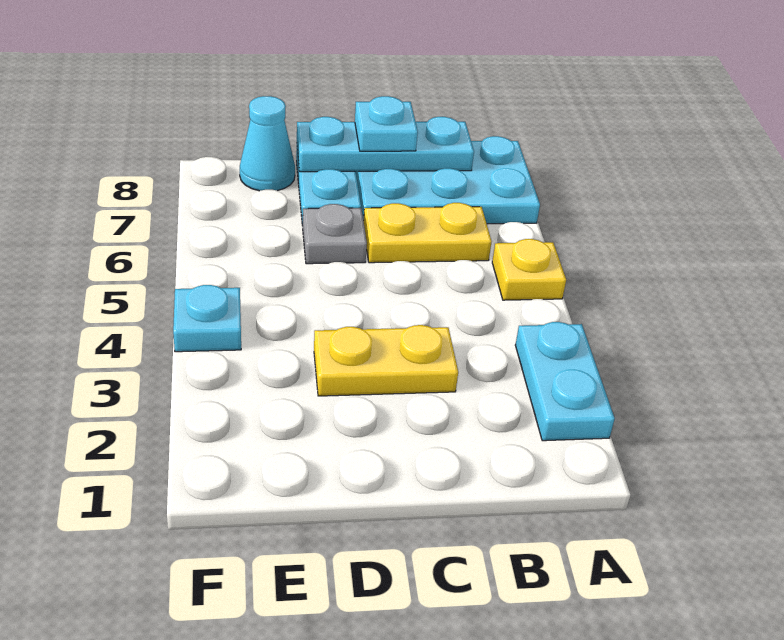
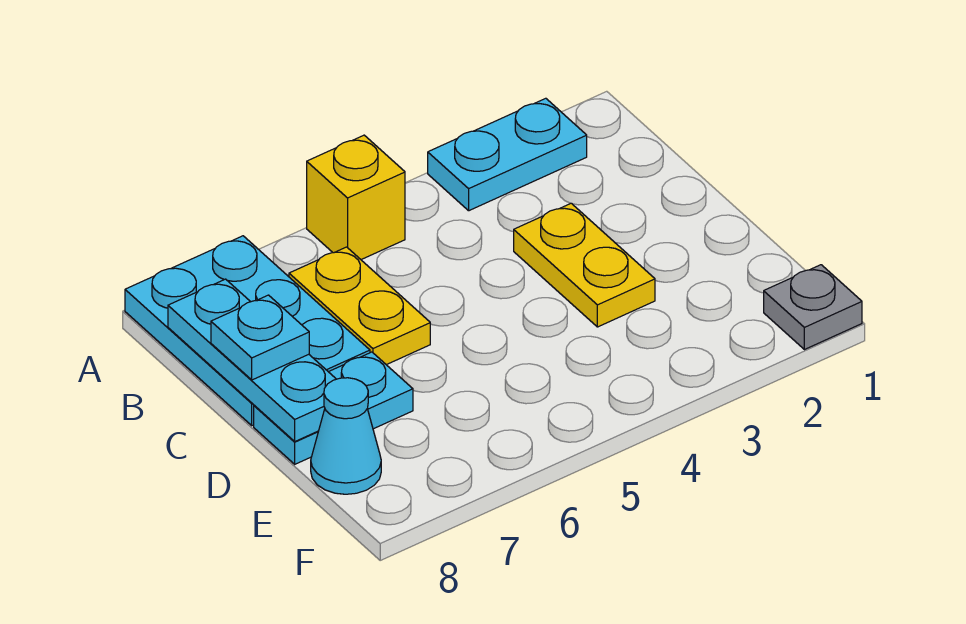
yellow plate A5 level 1 -> yellow brick A5 level 1
grey plate D6 level 1 -> grey plate F1 level 1
cyan plate F4 level 1 -> none

